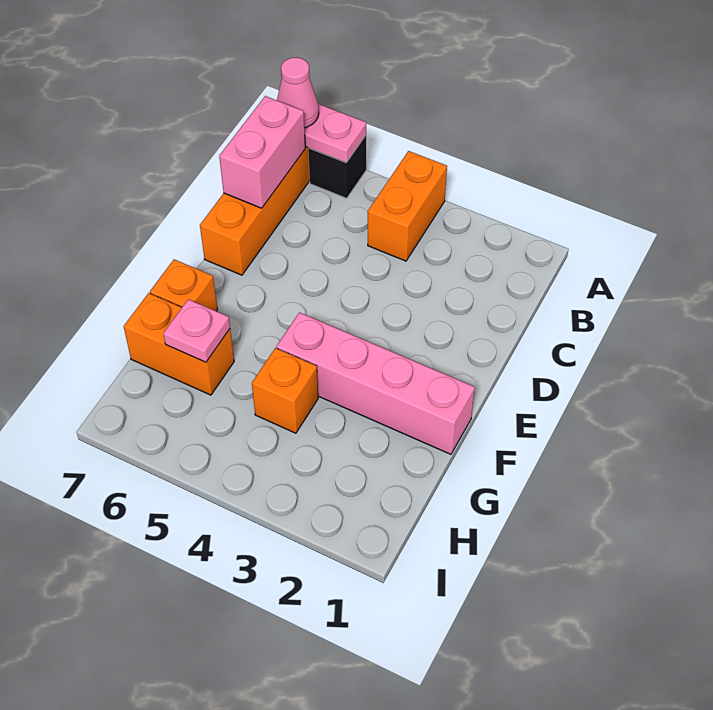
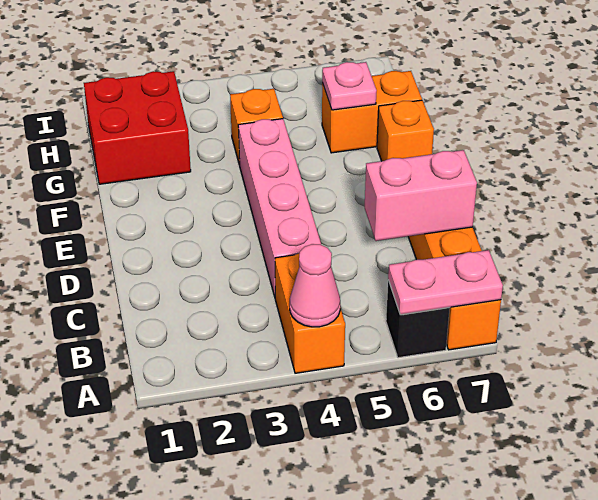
pink cone A7 level 3 -> pink cone A4 level 2
pink brick B7:C7 level 2 -> pink brick C6:C7 level 2
pink brick F1:F4 level 1 -> pink brick C4:F4 level 1
none -> red brick G1:H2 level 1

